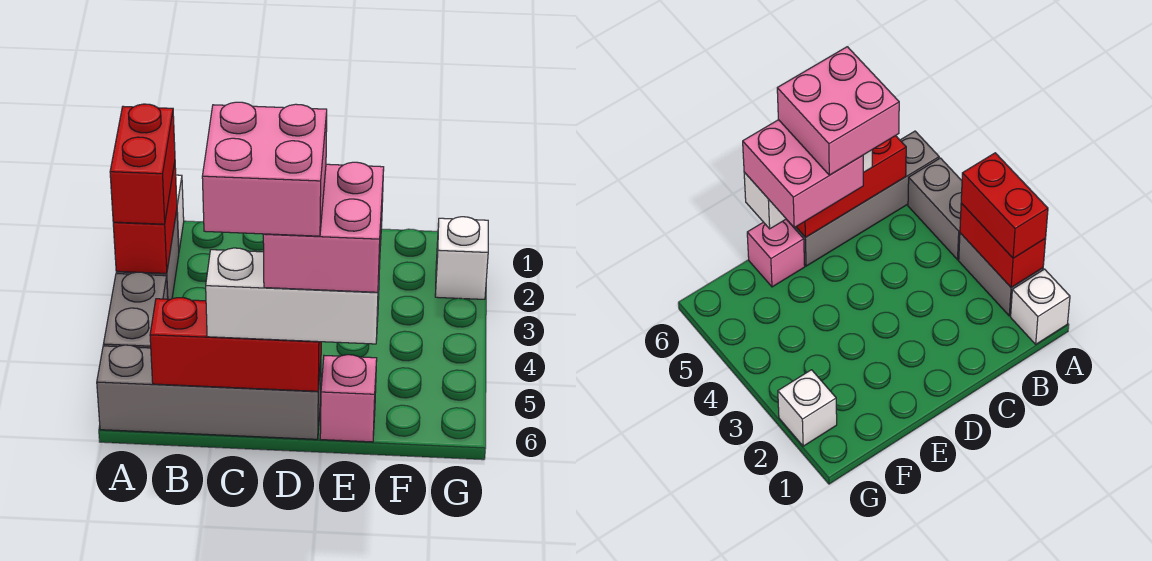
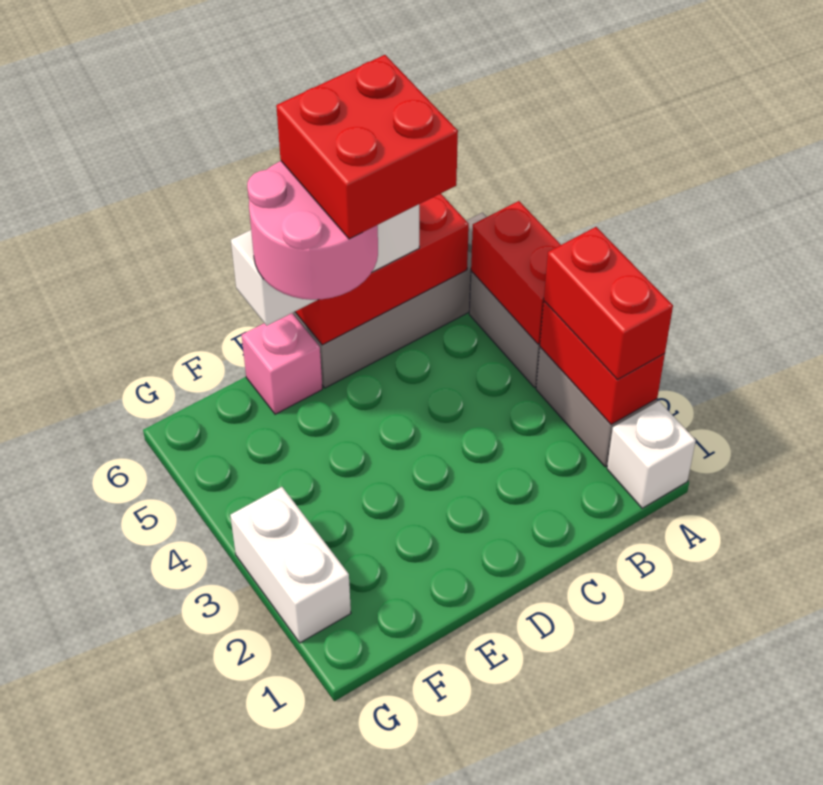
none -> red brick A4:A5 level 2
pink brick C5:D6 level 5 -> red brick C5:D6 level 5
pink brick D5:E6 level 4 -> pink round brick D5:E6 level 4
white brick G2 level 1 -> white brick G2:G3 level 1

